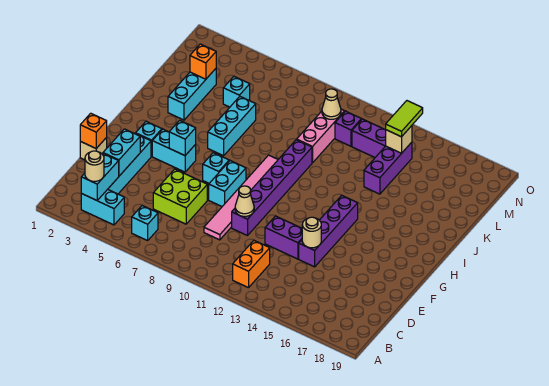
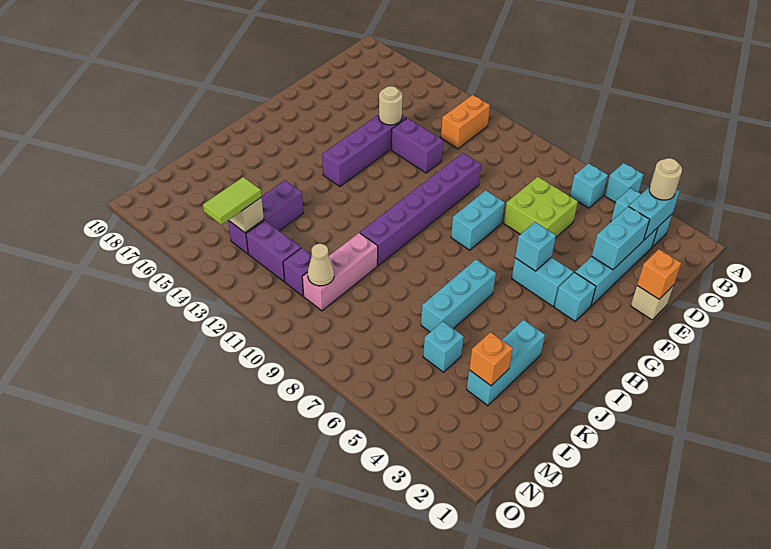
pink tile D9:I9 level 1 -> none
tan cone E10 level 2 -> none
cyan brick G7 level 1 -> cyan brick A5 level 1

